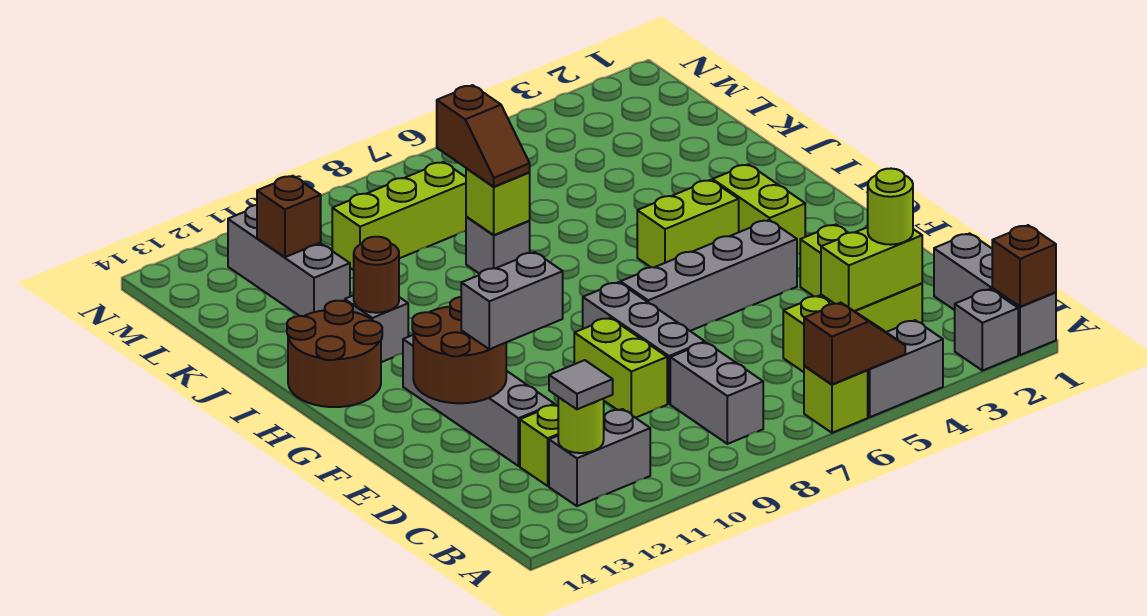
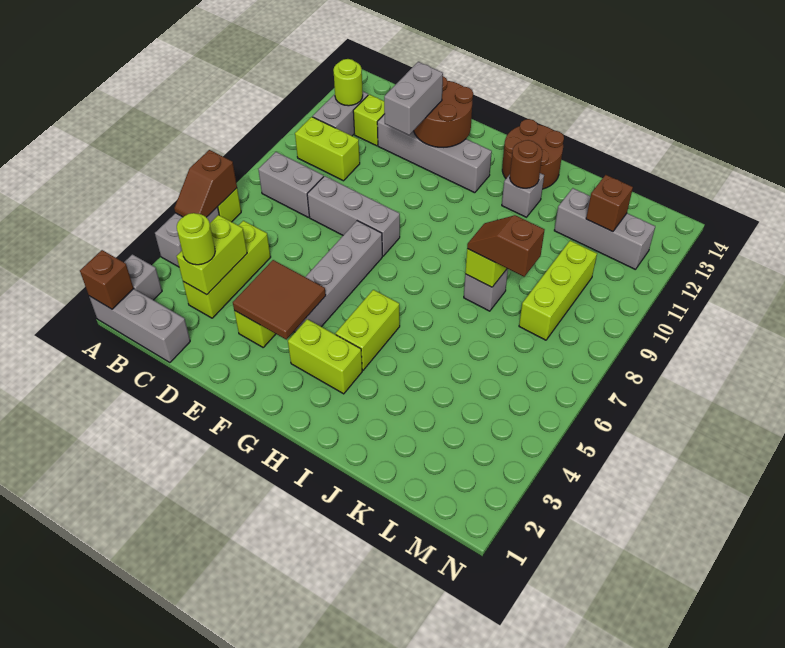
grey tile B12 level 3 -> none
lime brick D9:E9 level 1 -> lime brick B10:C10 level 1
none -> brown tile E3:F4 level 2

